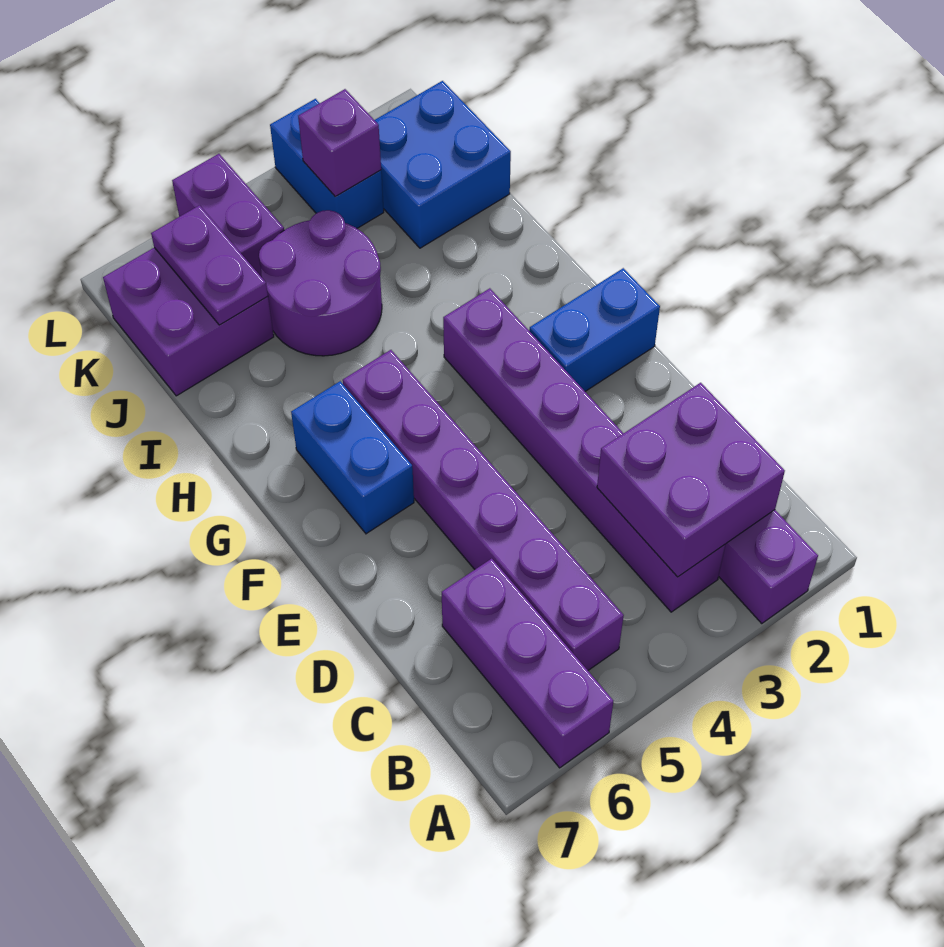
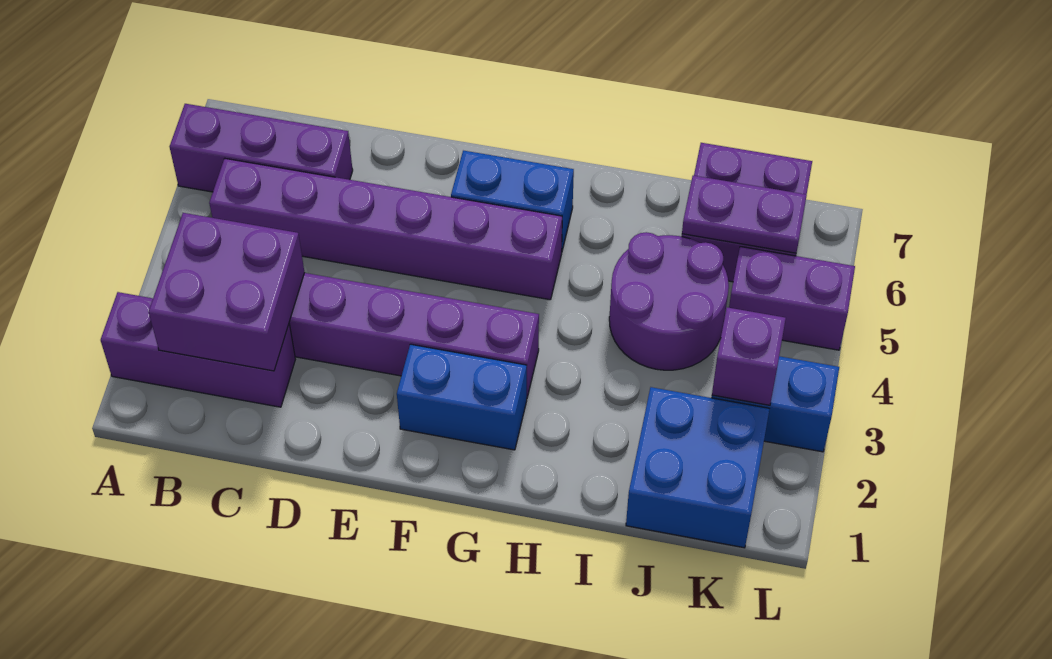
blue brick F1:F2 level 1 -> blue brick F2:G2 level 1

